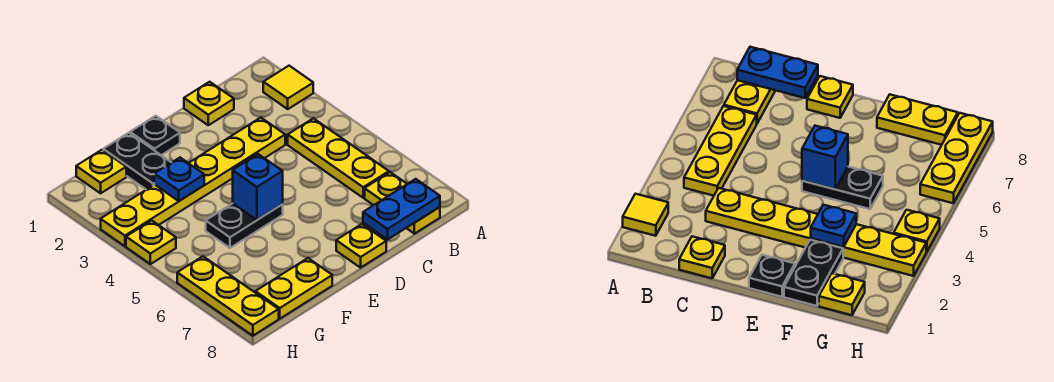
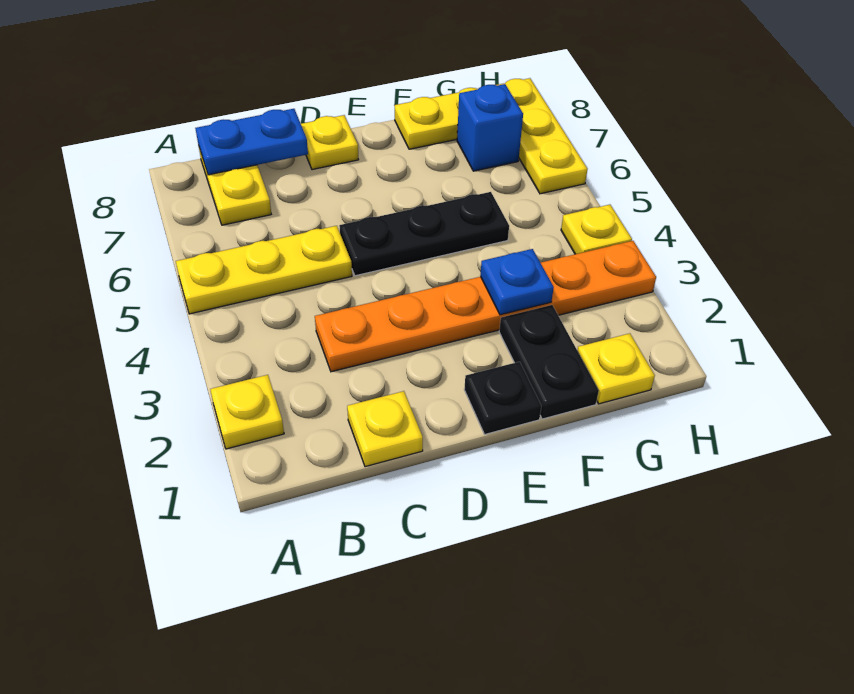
yellow tile A2 level 1 -> yellow plate A2 level 1
yellow plate B4:B6 level 1 -> yellow plate A5:C5 level 1
yellow plate C3:H3 level 1 -> orange plate C3:H3 level 1
black plate E5:F5 level 1 -> black plate D5:F5 level 1
blue brick E5 level 2 -> blue brick G7 level 1

